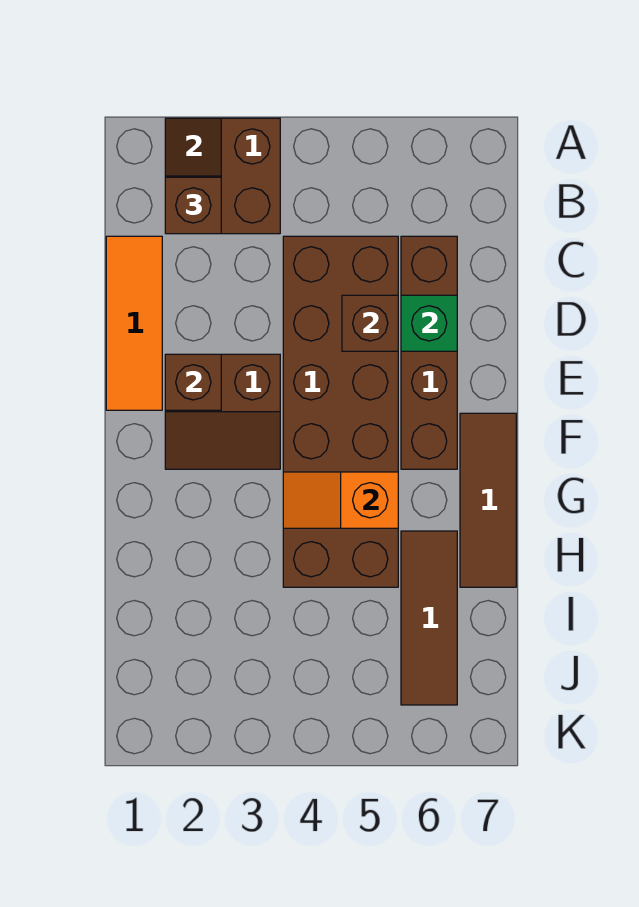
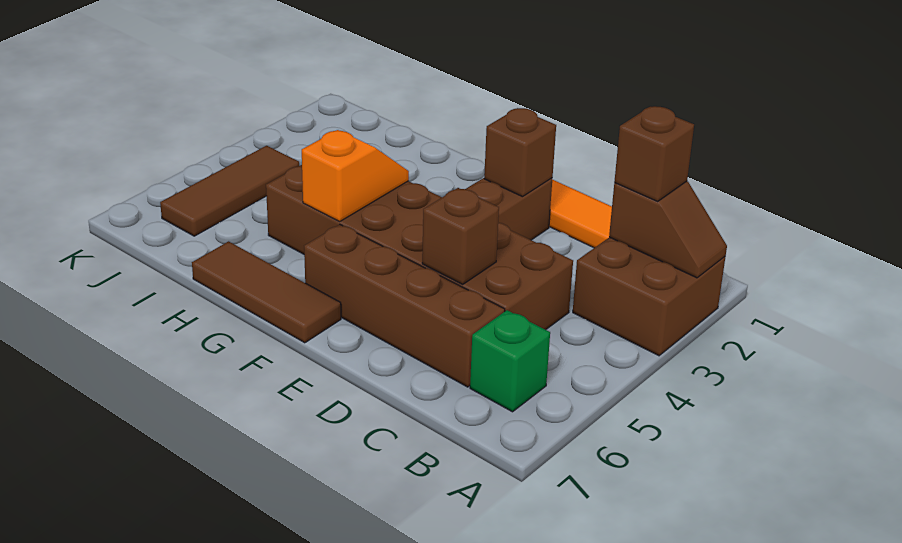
green brick D6 level 2 -> green brick B6 level 1
brown tile H6:J6 level 1 -> brown tile J4:J6 level 1

